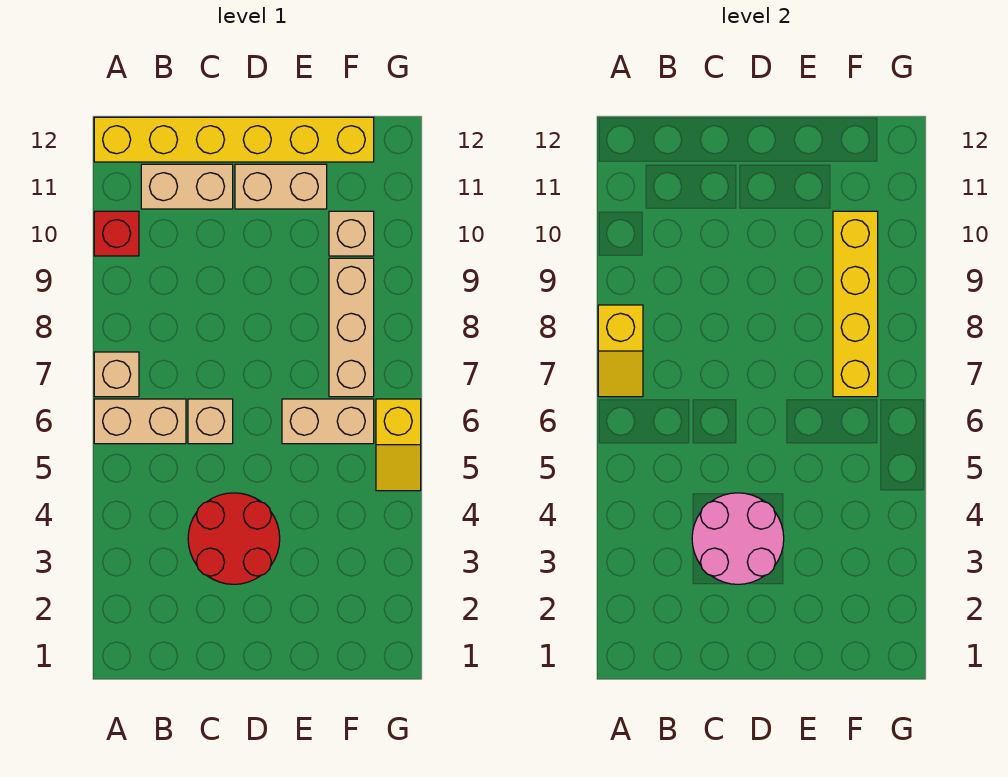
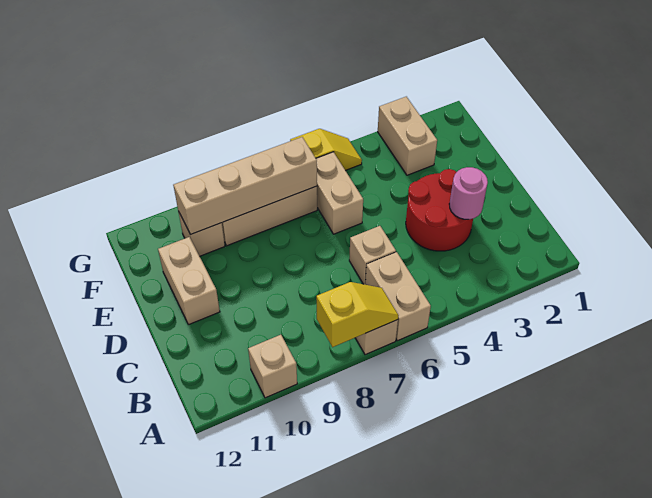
red brick A10 level 1 -> tan brick A10 level 1
yellow brick A12:F12 level 1 -> none
tan brick B11:C11 level 1 -> tan brick F3:G3 level 1
pink round brick C3:D4 level 2 -> pink round brick C3 level 2
yellow brick F7:F10 level 2 -> tan brick F7:F10 level 2

